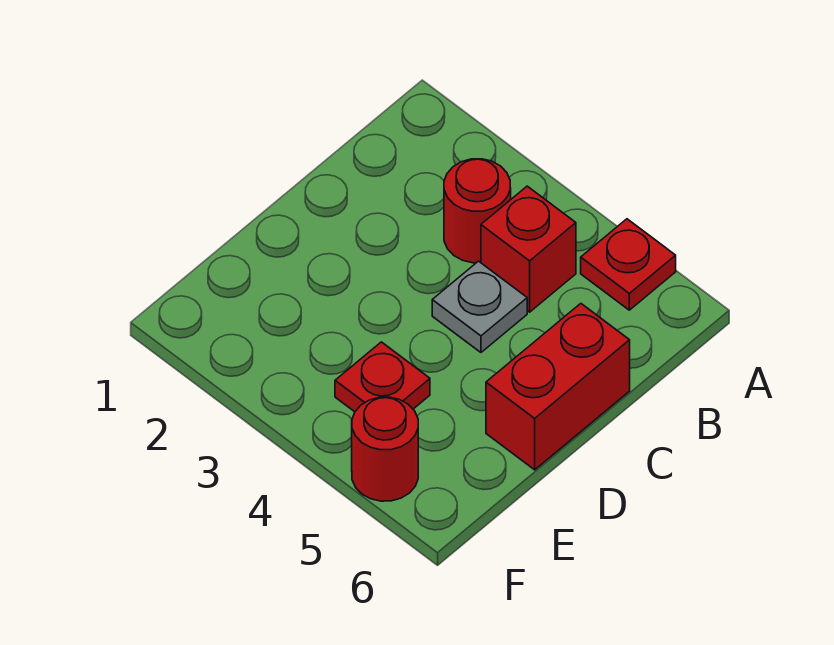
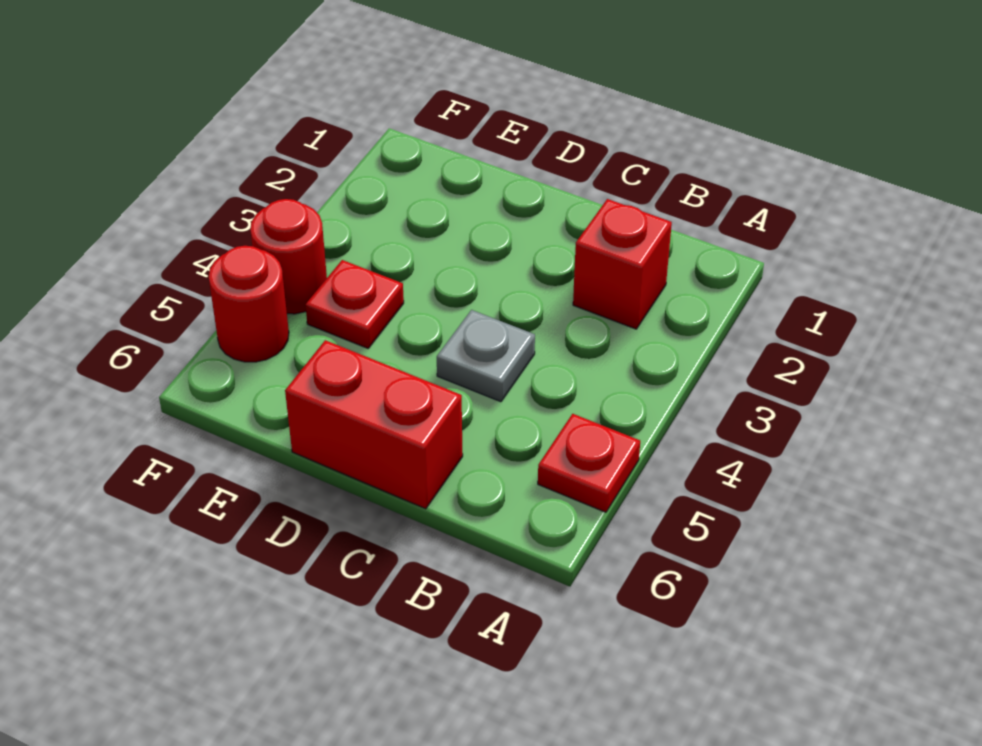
red round brick B3 level 1 -> red round brick F4 level 1
red brick B4 level 1 -> red brick B2 level 1

